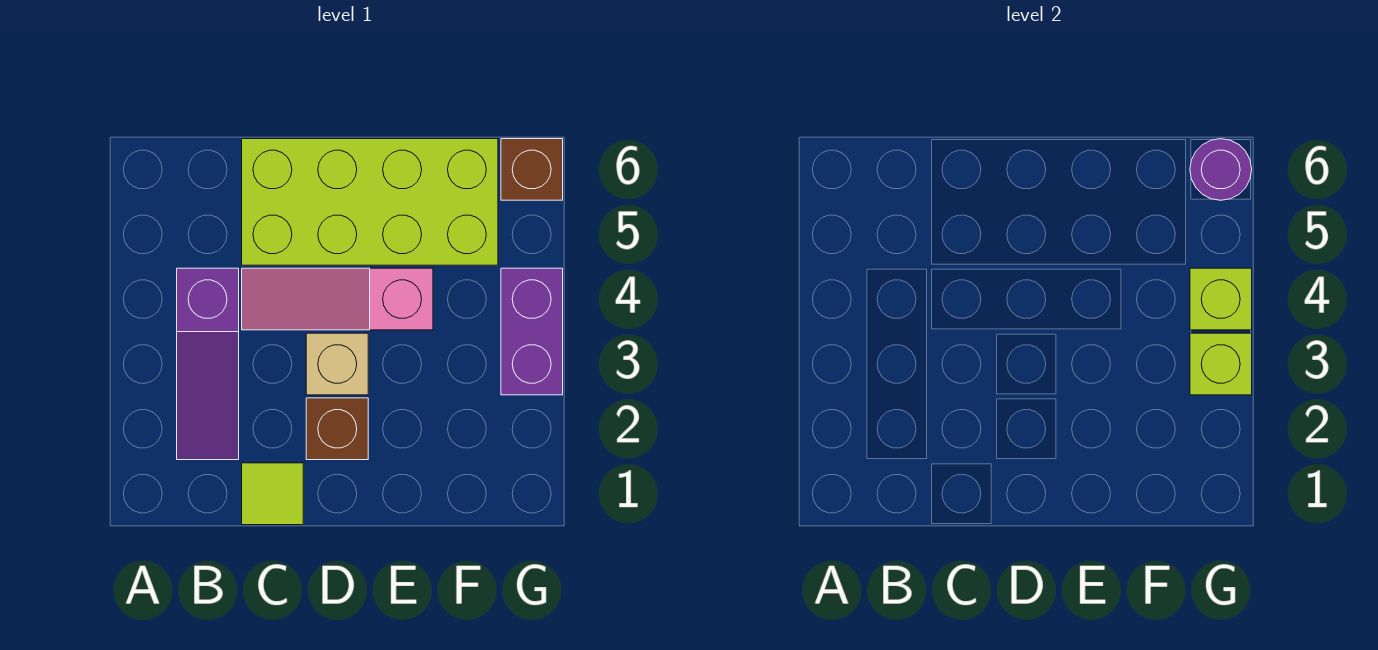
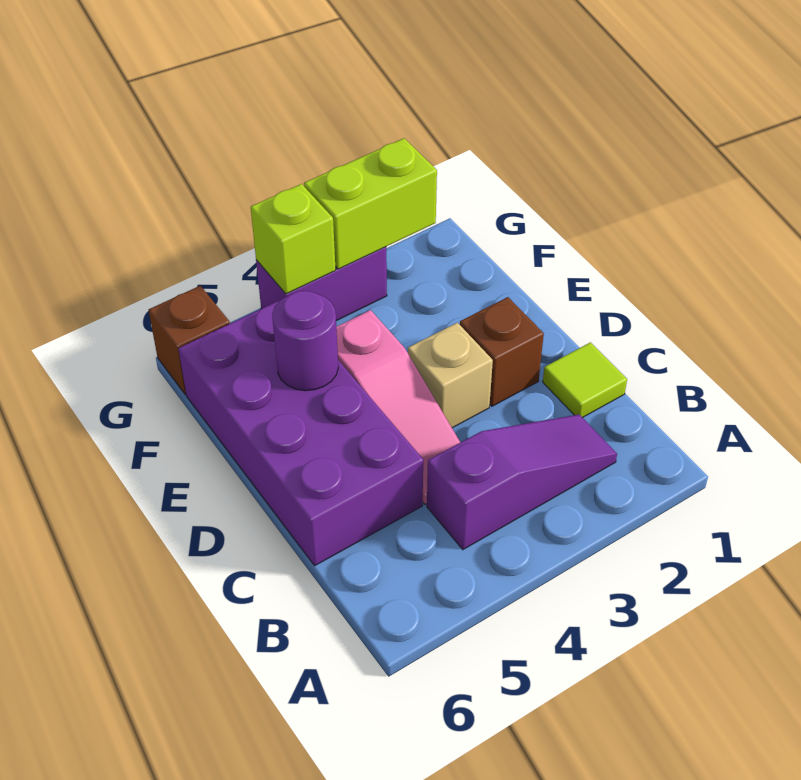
lime brick C5:F6 level 1 -> purple brick C5:F6 level 1
lime brick G3 level 2 -> lime brick G2:G3 level 2
purple round brick G6 level 2 -> purple round brick E5 level 2

